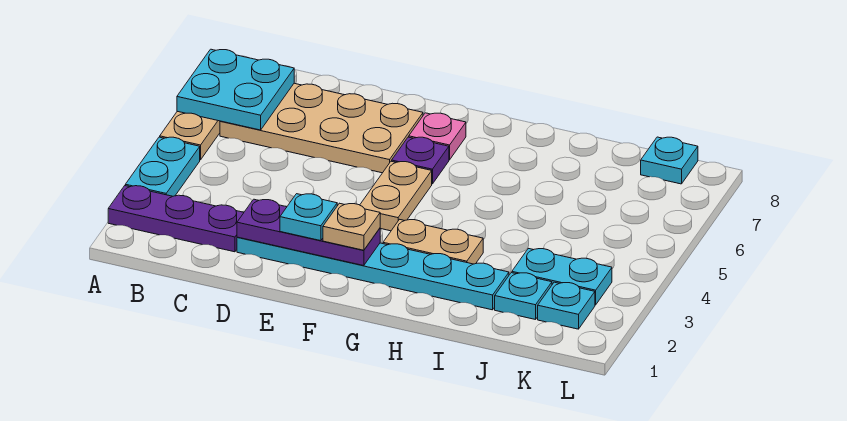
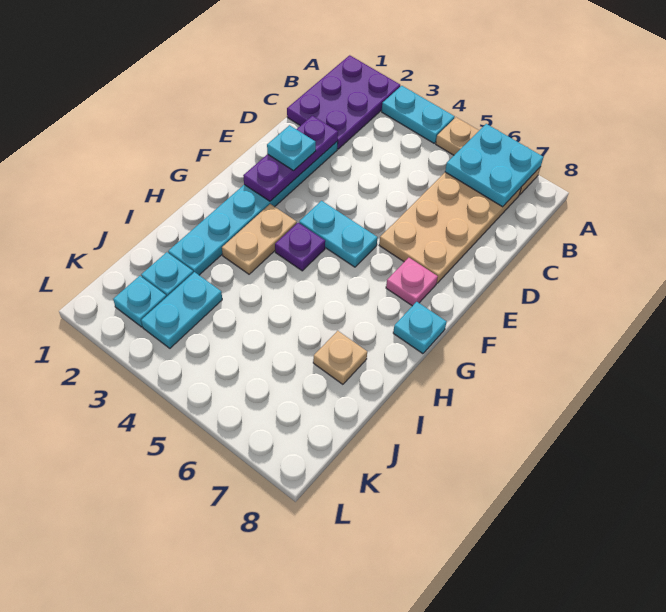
purple plate A2:C2 level 1 -> purple plate A1:C2 level 1
tan plate F2 level 3 -> tan plate I7 level 1
tan plate F4:F5 level 1 -> cyan plate F4:F5 level 1
purple plate F6 level 1 -> purple plate G4 level 1
cyan plate K8 level 1 -> cyan plate G8 level 1

